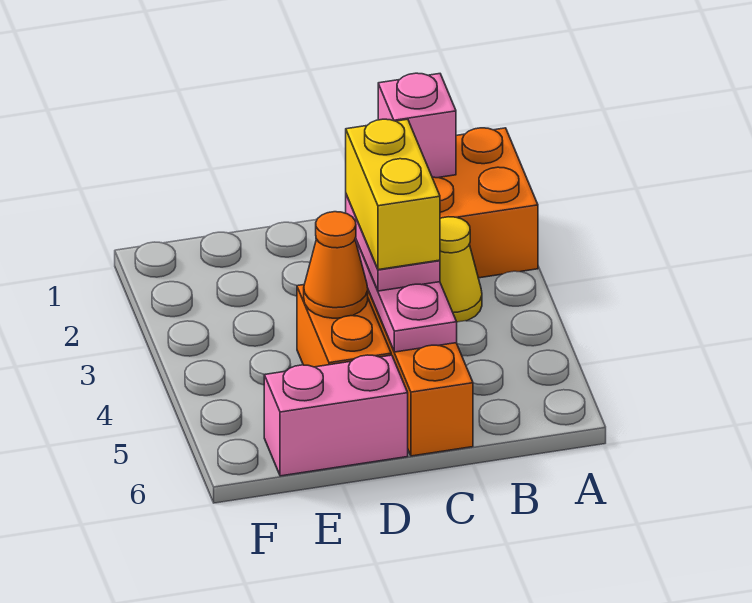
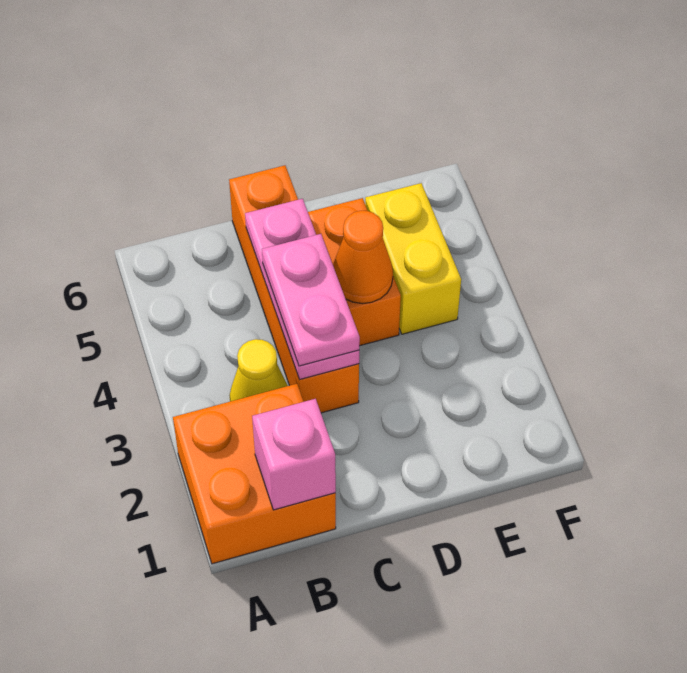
yellow brick C3:C4 level 4 -> yellow brick E4:E5 level 1
pink brick D6:E6 level 1 -> none

